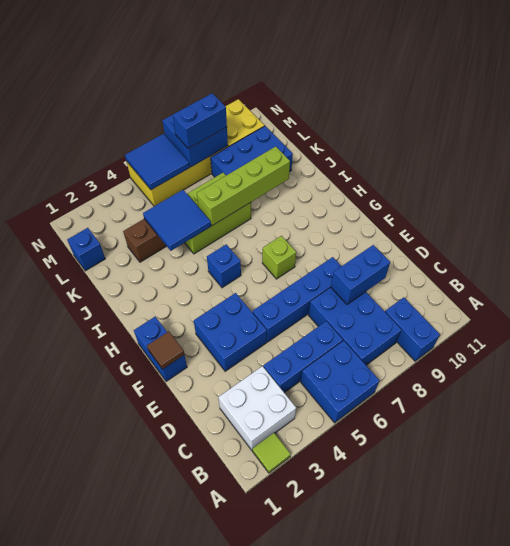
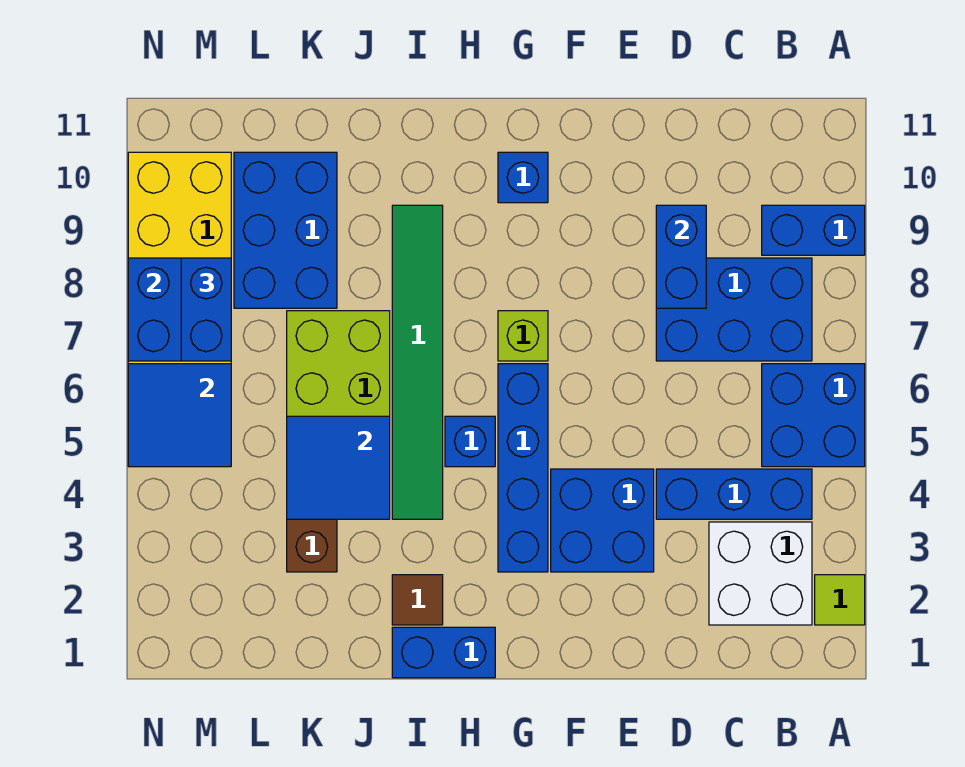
blue brick C4:C6 level 1 -> blue brick B4:D4 level 1
blue brick E5:E8 level 1 -> blue brick G3:G6 level 1
blue brick F1:G1 level 1 -> blue brick H1:I1 level 1
brown tile F1 level 2 -> brown tile I2 level 1
none -> green tile I4:I9 level 1
lime brick J6:J9 level 2 -> none
blue brick L1 level 1 -> blue brick G10 level 1

